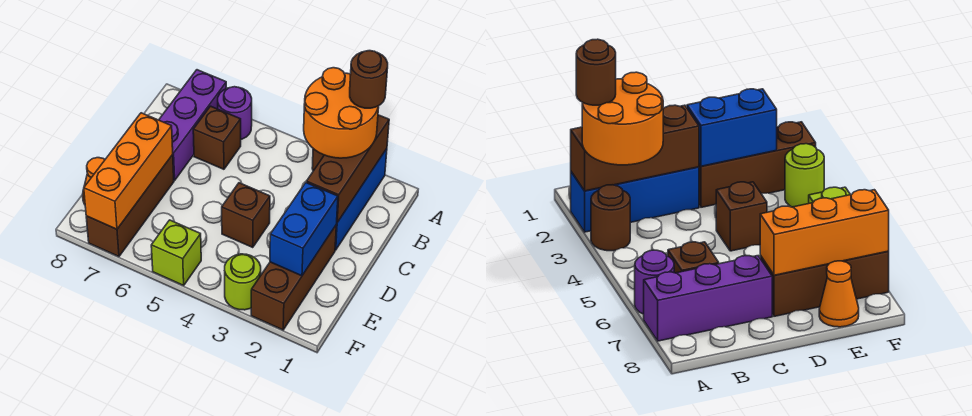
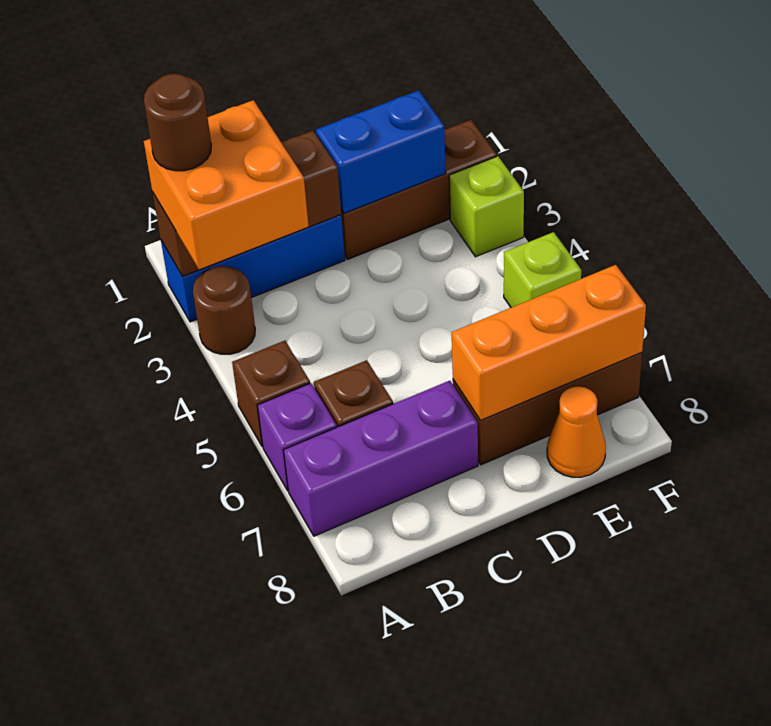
orange round brick A2:B3 level 3 -> orange brick A2:B3 level 3
purple round brick A6 level 1 -> purple brick A6 level 1
brown brick D4 level 1 -> brown brick A5 level 1
lime round brick F3 level 1 -> lime brick F3 level 1

